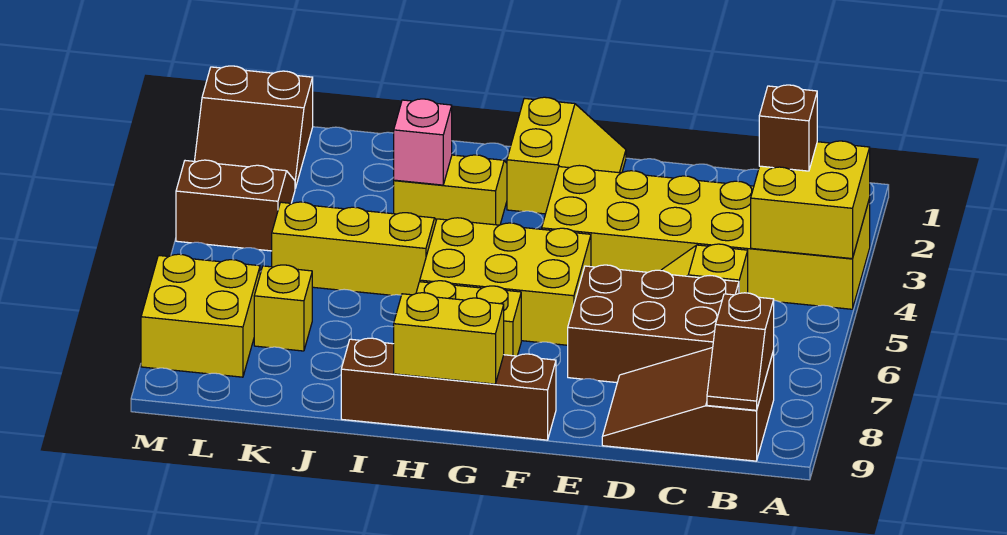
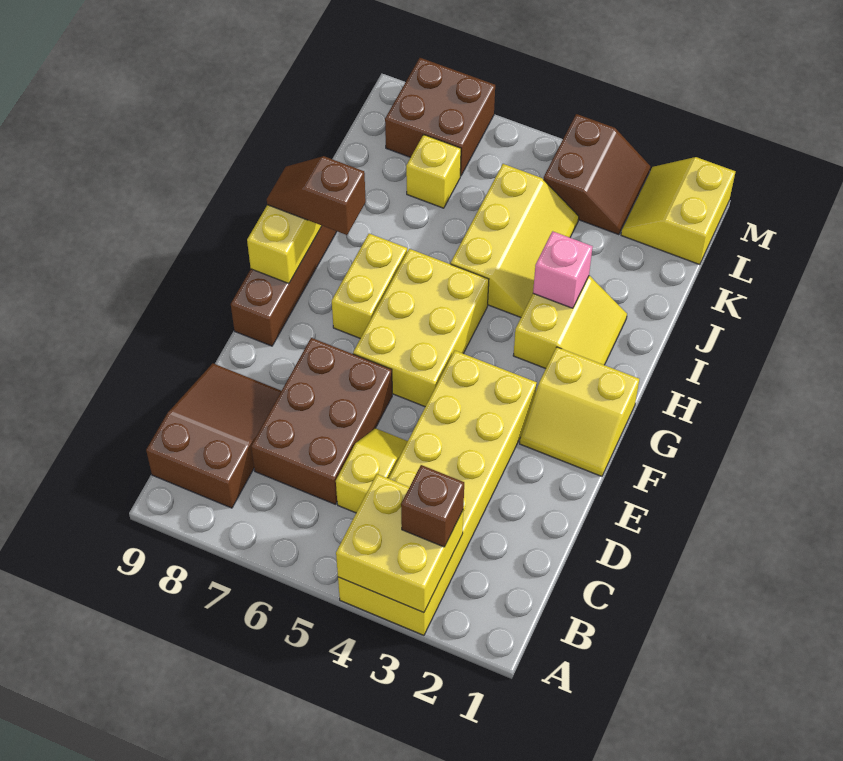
brown slope B8:B9 level 2 top 8 -> brown slope H8:H9 level 3 top 8
brown slope L1:M2 level 1 top 1 -> yellow slope L1:M2 level 1 top 1
yellow brick L7:M8 level 1 -> brown brick L7:M8 level 1

